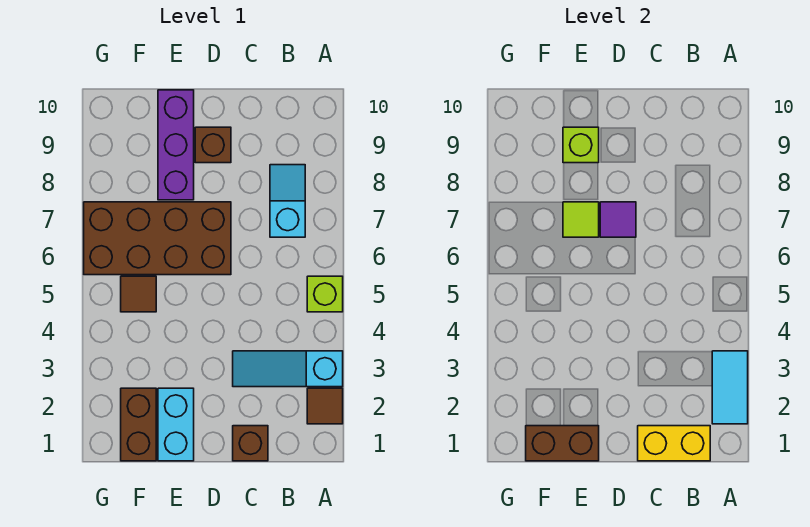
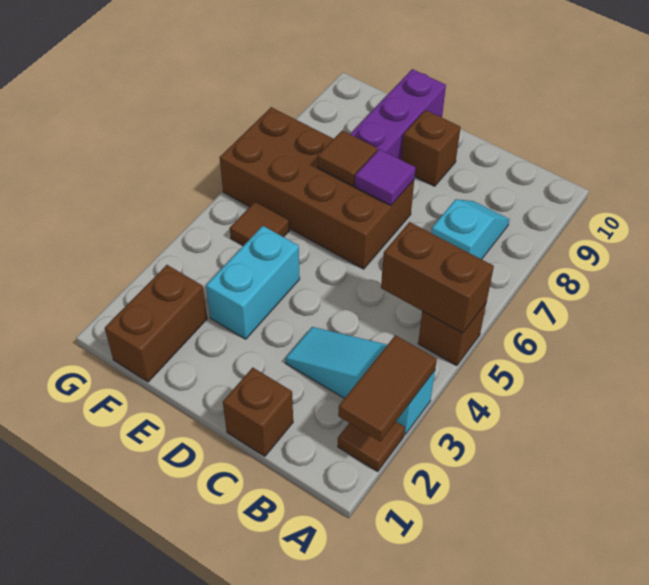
cyan tile A2:A3 level 2 -> brown tile A2:A3 level 2
lime brick A5 level 1 -> brown brick A5 level 1
yellow brick B1:C1 level 2 -> none
cyan brick E1:E2 level 1 -> cyan brick E3:E4 level 1
brown brick E1:F1 level 2 -> brown brick A5:B5 level 2
lime tile E7 level 2 -> brown tile E7 level 2
lime brick E9 level 2 -> none

